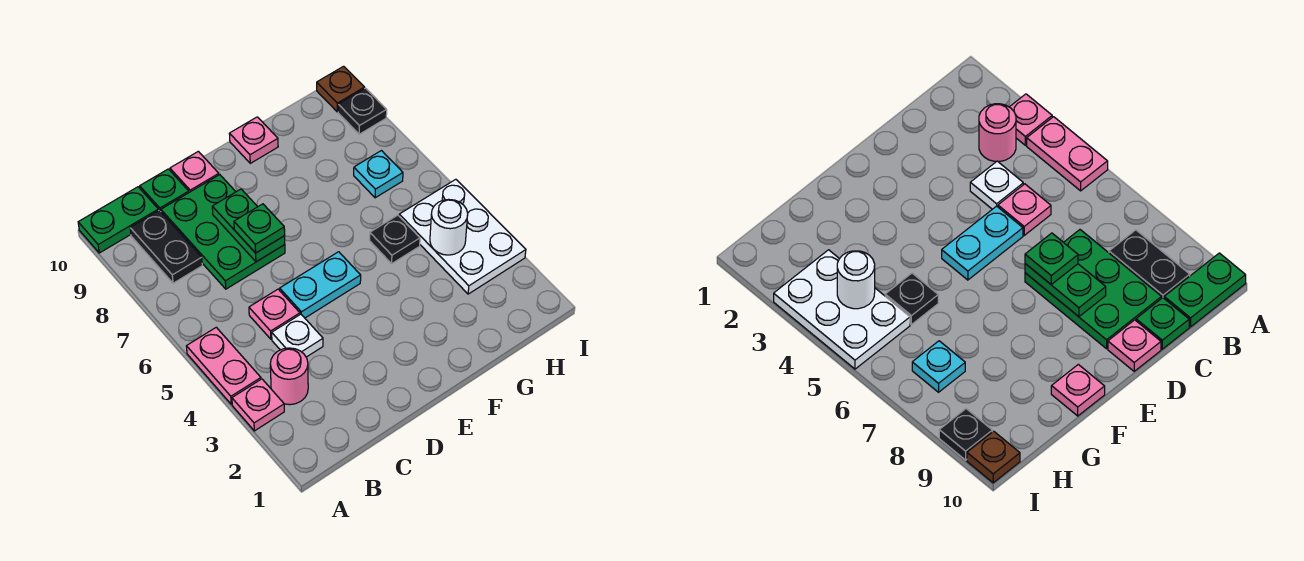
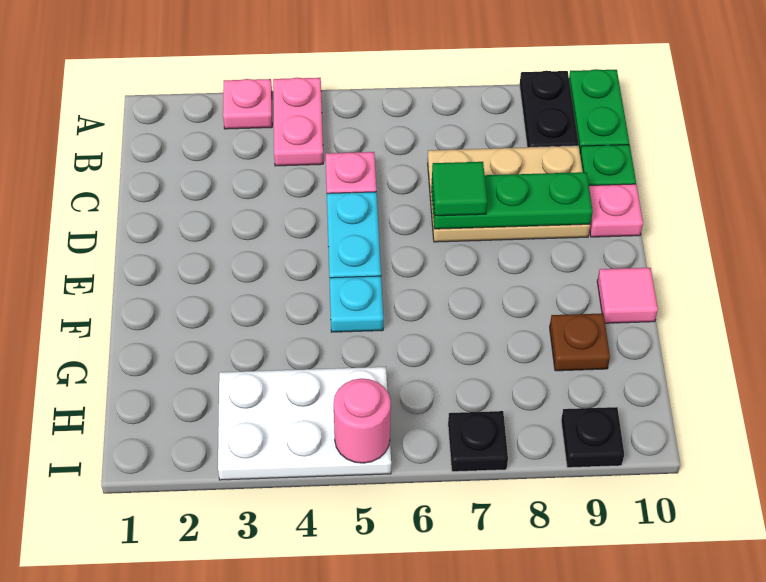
pink plate A4:A5 level 1 -> pink plate A4:B4 level 1
pink round brick B3 level 1 -> pink round brick I5 level 2
black plate B8:B9 level 1 -> black plate A9:B9 level 1
white plate C4 level 1 -> none
green plate C7:D9 level 1 -> tan plate C7:D9 level 1
green plate D7:D8 level 2 -> green plate D7:D9 level 2
green plate D7 level 3 -> green tile D7 level 3
pink plate F10 level 1 -> pink tile F10 level 1
black plate G5 level 1 -> black plate I7 level 1
white round brick H4 level 2 -> none
cyan plate H7 level 1 -> cyan plate F5 level 1
brown plate I10 level 1 -> brown plate G9 level 1

